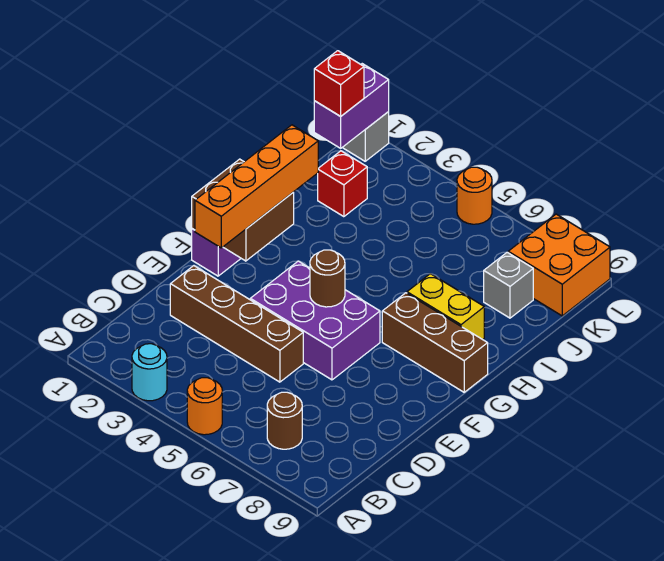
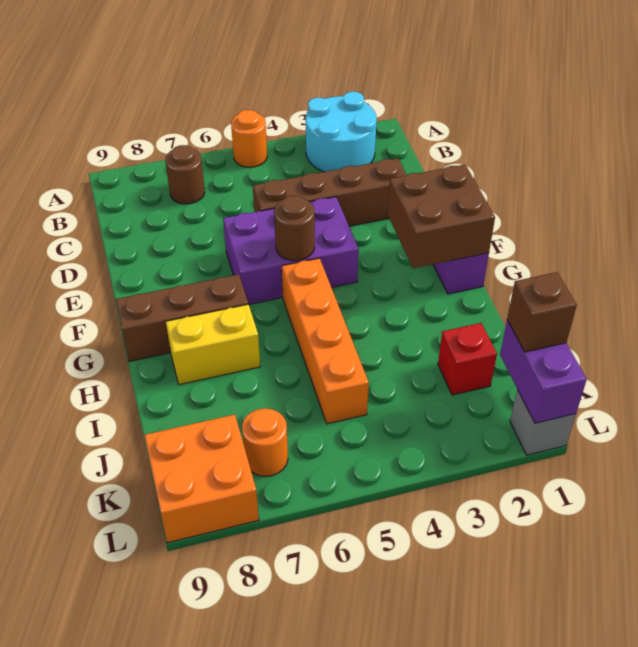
cyan round brick A3 level 1 -> cyan round brick A2:B3 level 1
orange brick E2:H2 level 3 -> orange brick G5:J5 level 1
grey brick J8 level 1 -> none
red brick K1 level 3 -> brown brick K1 level 3
orange round brick L5 level 1 -> orange round brick K7 level 1

